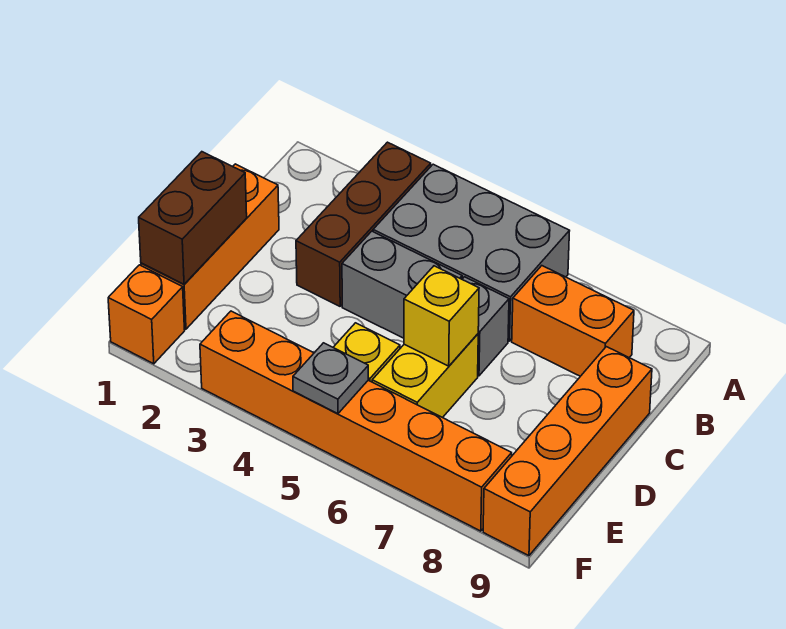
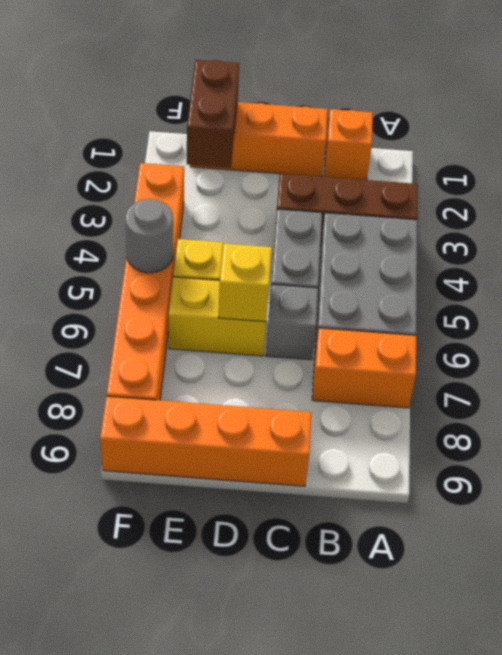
orange brick B7:B8 level 1 -> orange brick A7:B7 level 1
brown brick D1:E1 level 2 -> brown brick E1:E2 level 2
orange brick F1 level 1 -> orange brick B1 level 1
grey plate F5 level 2 -> grey round brick F5 level 2

